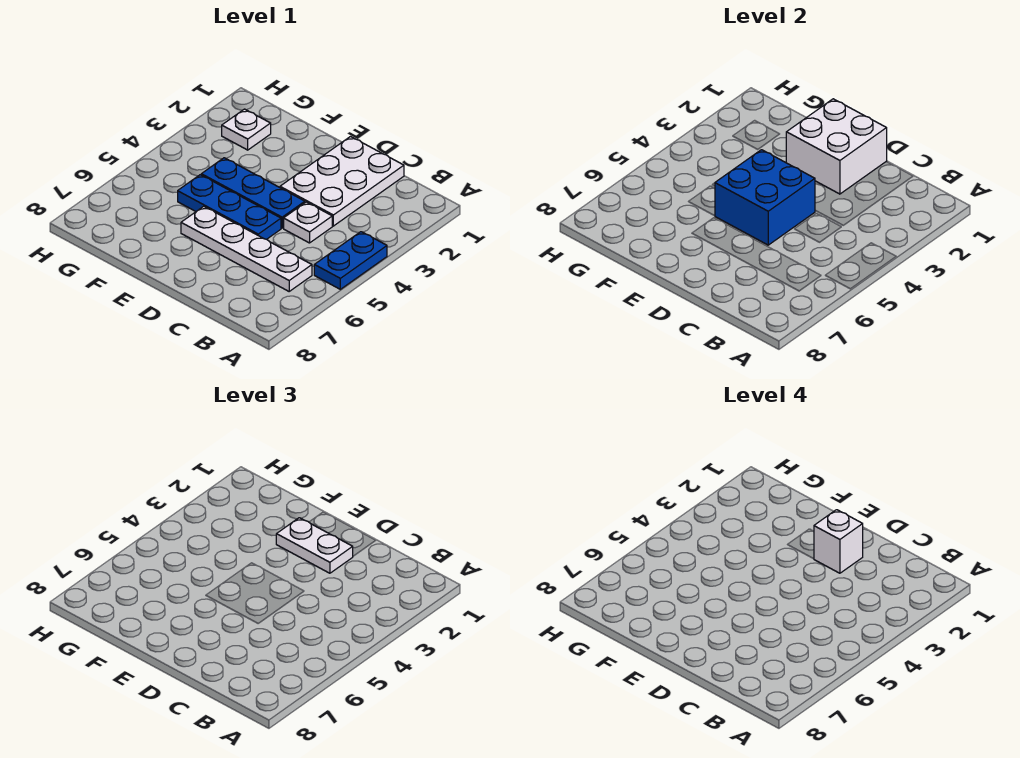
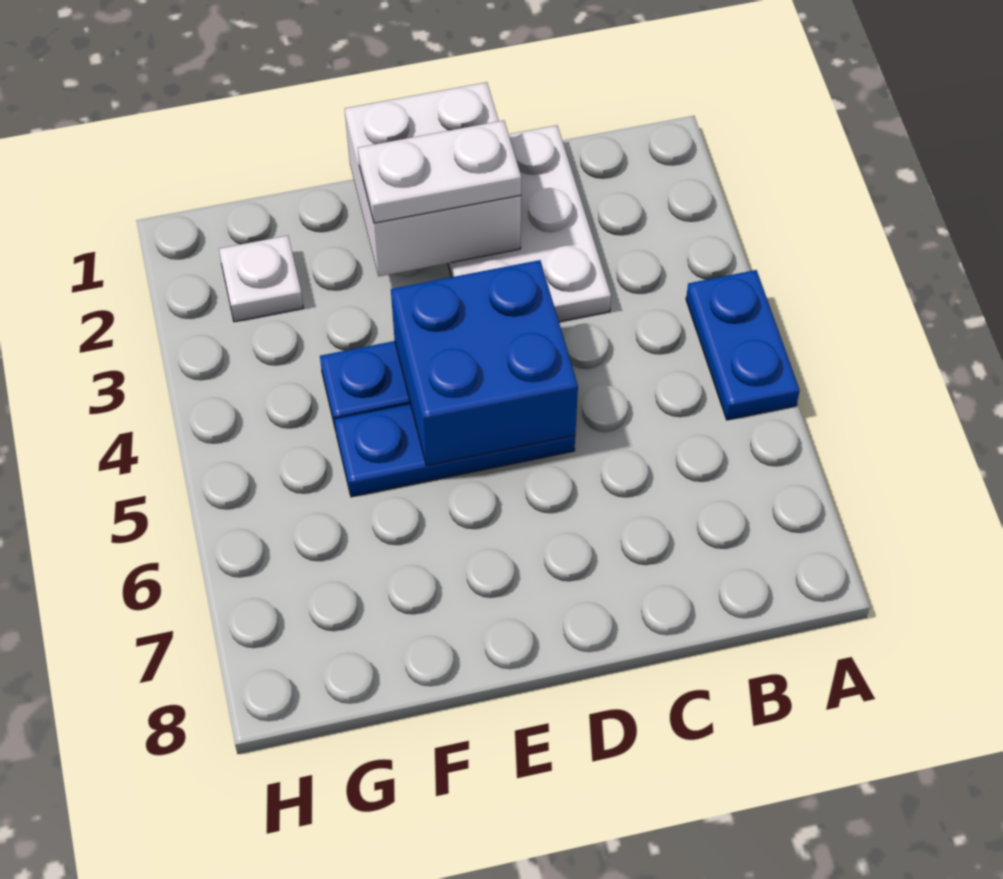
white plate B6:E6 level 1 -> none
white plate C4 level 1 -> none
white brick D2 level 4 -> none

